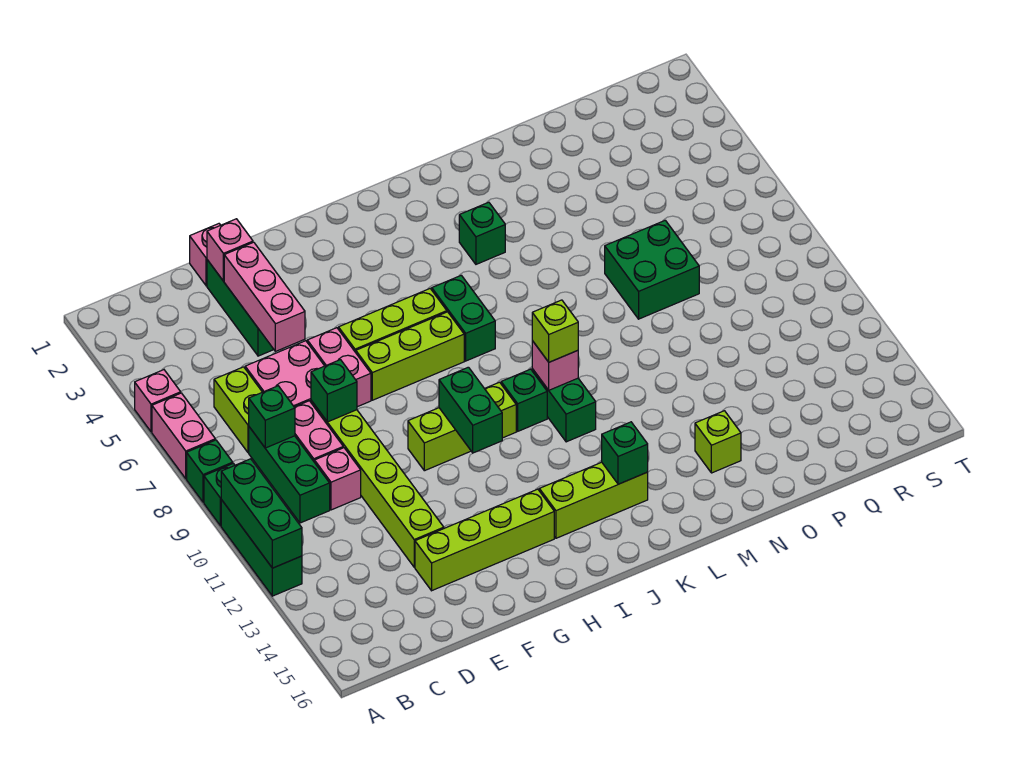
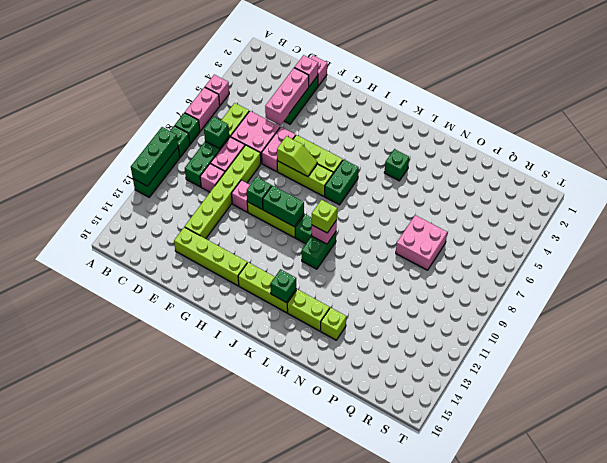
green brick E8 level 2 -> green brick G10 level 2
none -> pink brick F10 level 1
none -> lime slope G7:H7 level 2 top G
green brick H10:H11 level 2 -> green brick H10:I10 level 2
none -> lime brick L14:M14 level 1
green brick O7:P8 level 1 -> pink brick O7:P8 level 1

